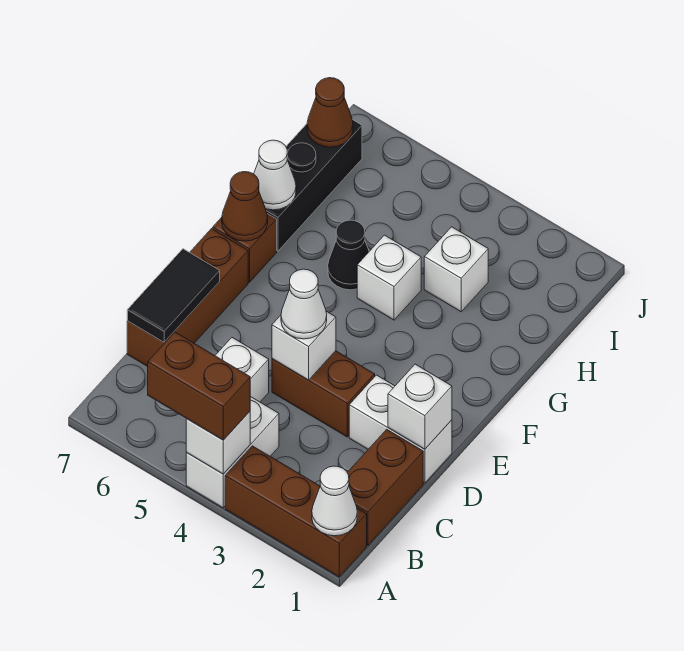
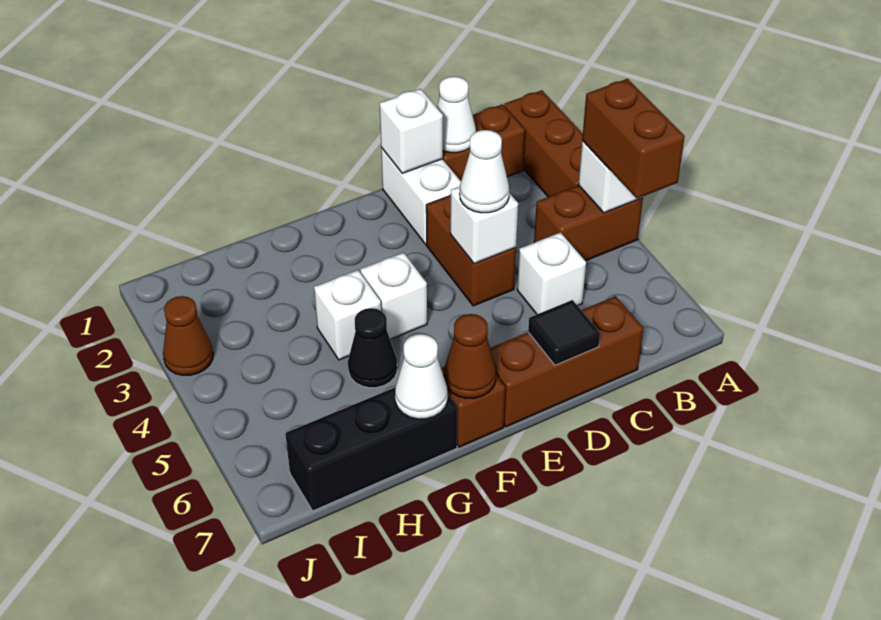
white cone A1 level 2 -> white cone C1 level 2
white brick A4:B4 level 1 -> brown brick A4:B4 level 1
black tile C7:D7 level 2 -> black tile D7 level 2
white brick H3 level 1 -> white brick F4 level 1
brown cone I7 level 2 -> brown cone J3 level 1

